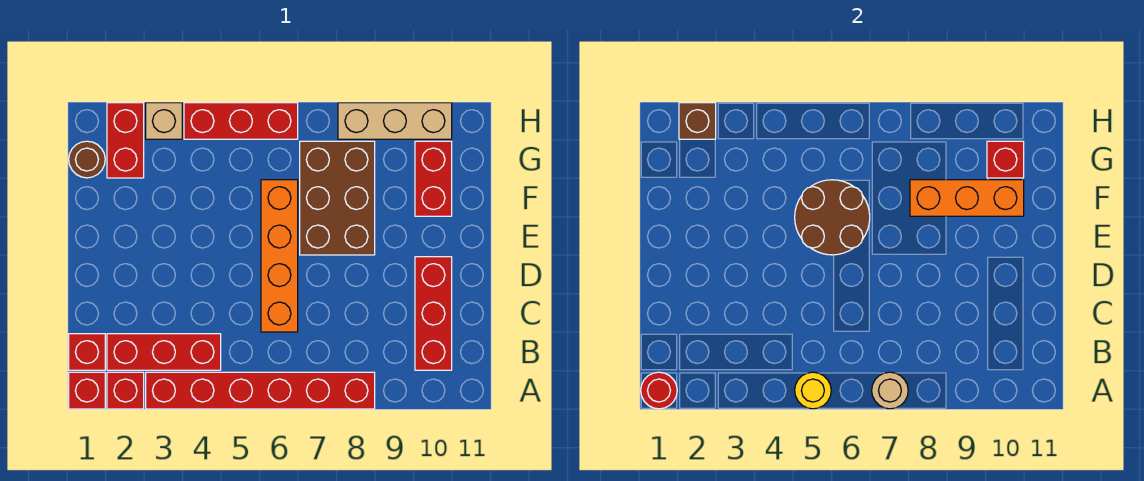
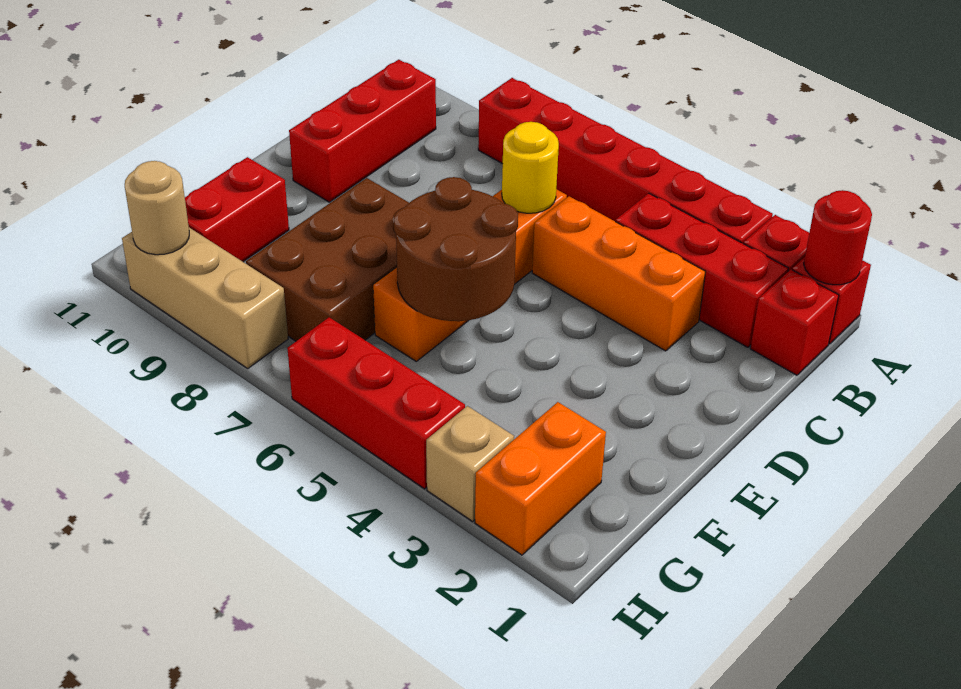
yellow round brick A5 level 2 -> yellow round brick C6 level 2
tan round brick A7 level 2 -> tan round brick H10 level 2
orange brick F8:F10 level 2 -> orange brick C3:C5 level 1
brown round brick G1 level 1 -> none
red brick G2:H2 level 1 -> orange brick G2:H2 level 1
red brick G10 level 2 -> none
brown brick H2 level 2 -> none

